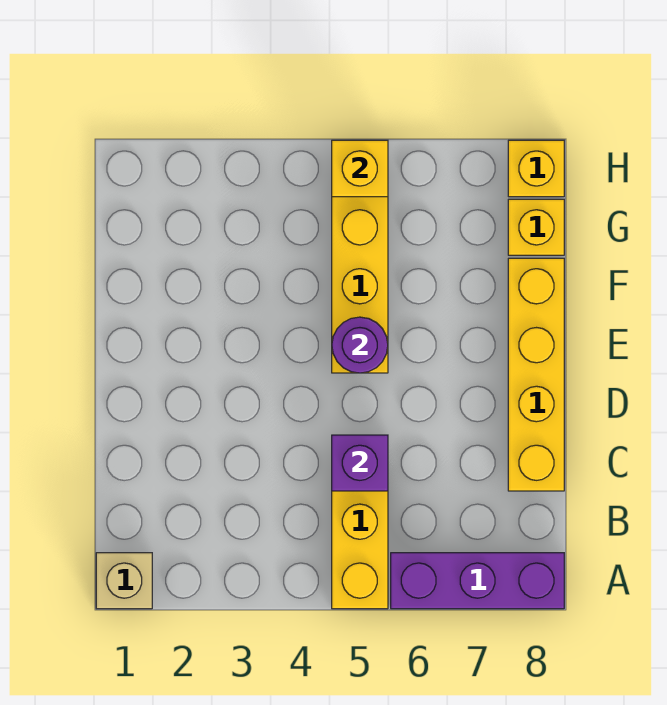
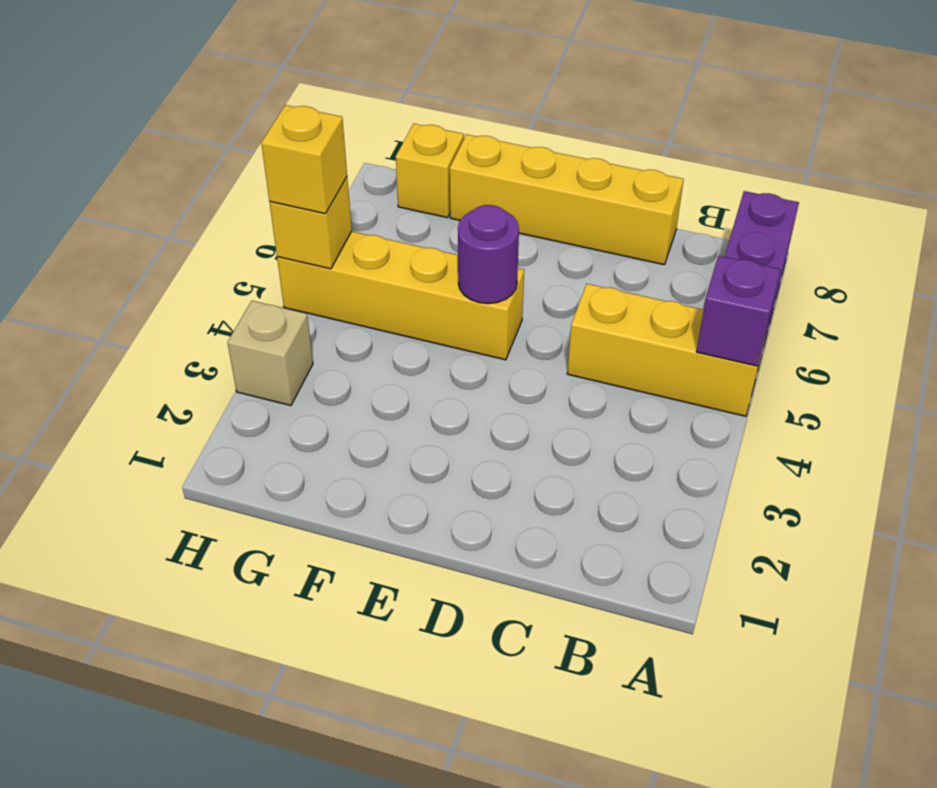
tan brick A1 level 1 -> tan brick H3 level 1
purple brick C5 level 2 -> purple brick A5 level 2
yellow brick H8 level 1 -> yellow brick H5 level 3

